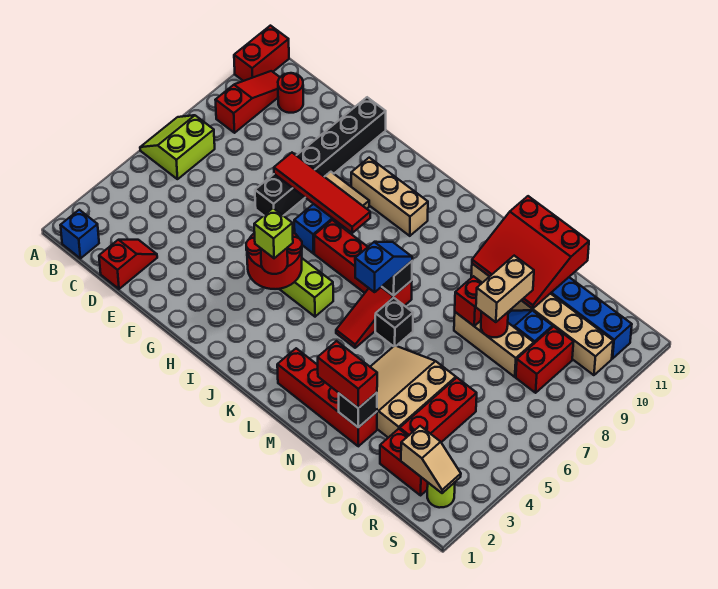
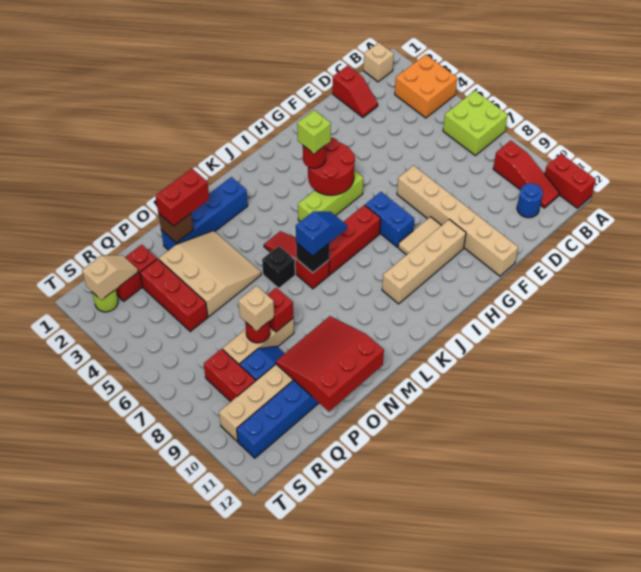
none -> orange brick A3:B4 level 1
lime slope A6:B7 level 1 top B -> lime brick A6:B7 level 1
blue brick B1 level 1 -> tan brick B1 level 1
red round brick C11 level 1 -> blue round brick C11 level 1
black brick F7:F12 level 1 -> tan brick F7:F12 level 1
red tile F8:I8 level 2 -> none
tan brick H10:J10 level 1 -> tan brick G10:J10 level 1
red brick L2:O2 level 1 -> blue brick L2:O2 level 1
blue slope L6:L7 level 3 top 6 -> blue slope K7:L7 level 3 top L
black brick O2 level 2 -> brown brick O2 level 2
tan brick P8:P9 level 3 -> tan brick P8 level 3
tan slope R2:S2 level 2 top R -> tan slope R2:S2 level 2 top S

